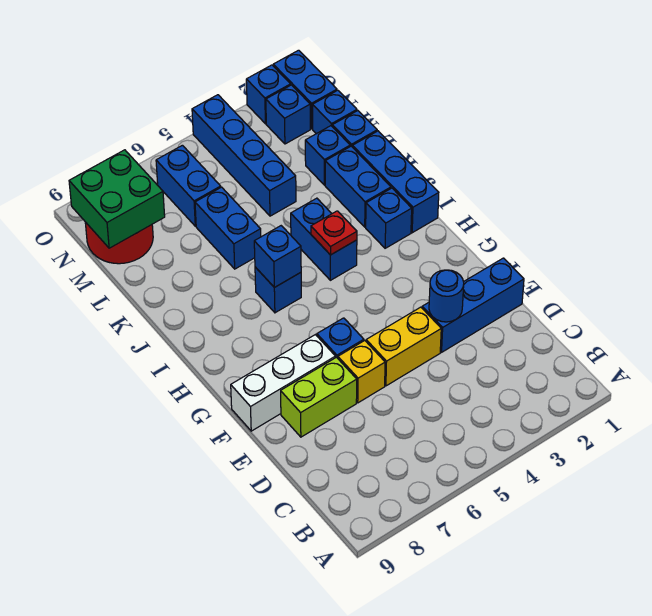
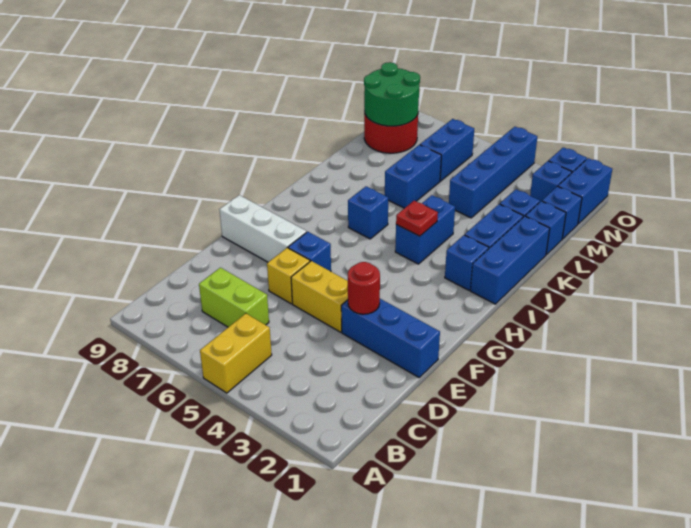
none -> yellow brick A5:B5 level 1
blue round brick E3 level 2 -> red round brick E3 level 2
lime brick E7:E8 level 1 -> lime brick C6:C7 level 1
blue brick I6 level 2 -> none
green brick M8:N9 level 2 -> green round brick M8:N9 level 2

